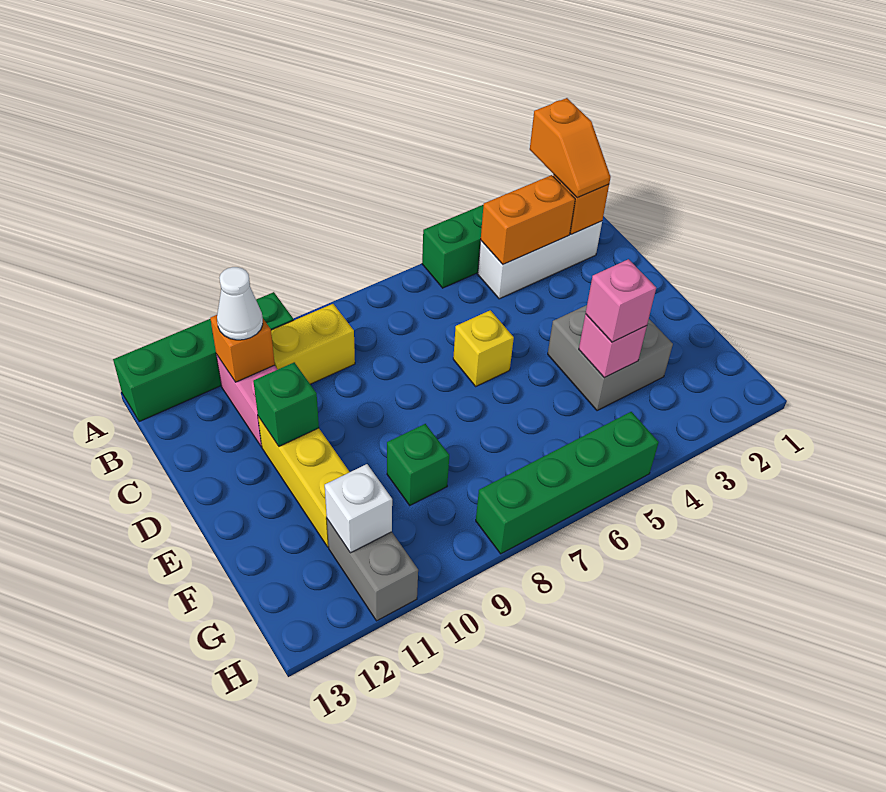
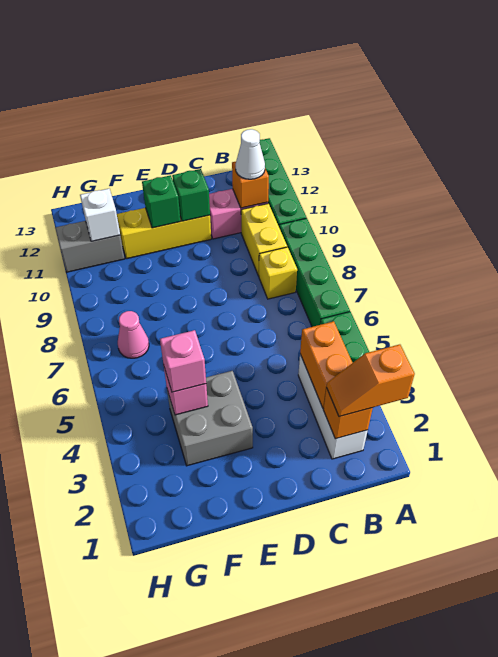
yellow brick D6 level 1 -> yellow brick B8 level 1
green brick F9 level 1 -> green brick E11 level 2
none -> pink cone G7 level 1
green brick H5:H8 level 1 -> green brick A6:A9 level 1

